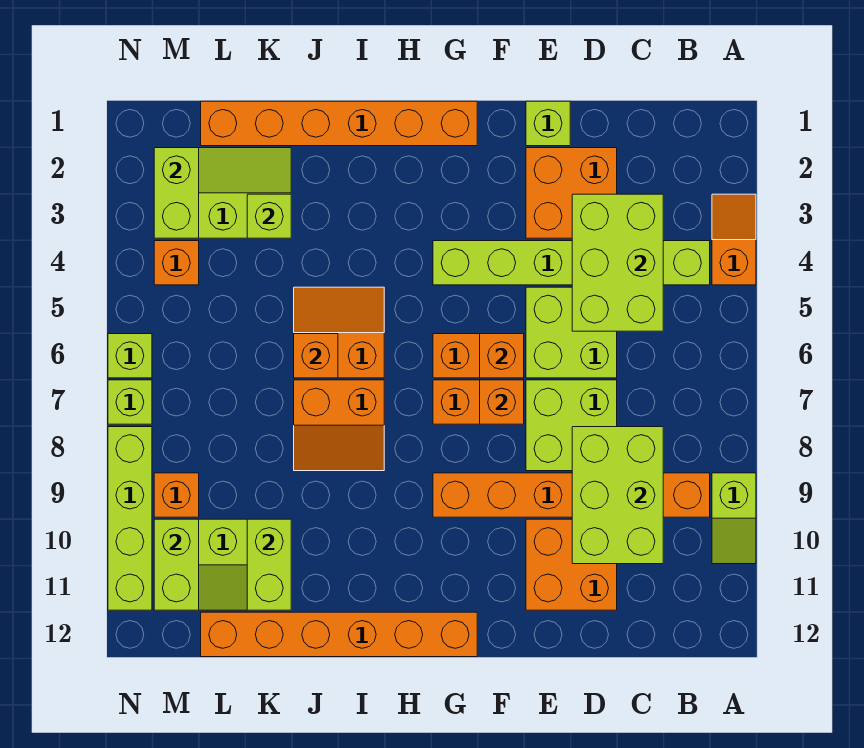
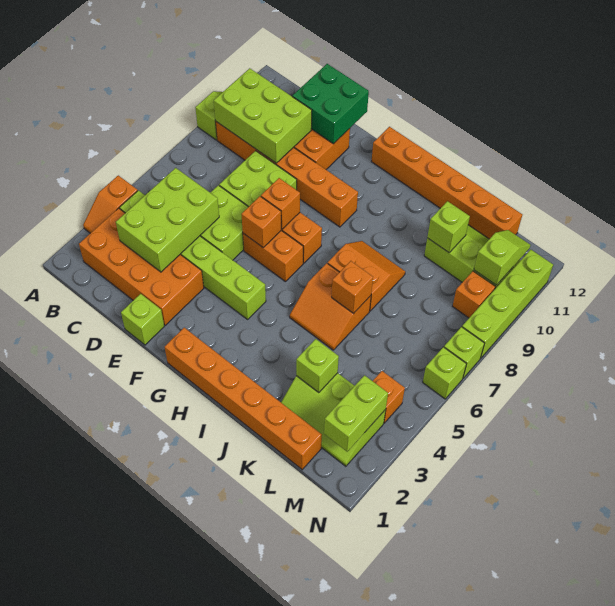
lime brick C8:D10 level 2 -> lime brick B9:D10 level 2
orange brick D2:E3 level 1 -> orange brick B2:E3 level 1
none -> green brick D11:E12 level 2
lime brick K10:K11 level 2 -> lime brick K10 level 2
lime brick M10:M11 level 2 -> lime slope M10:M11 level 2 top 10

